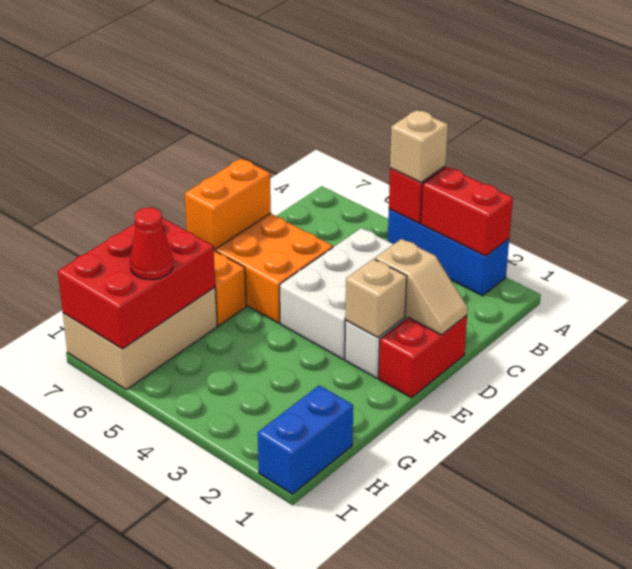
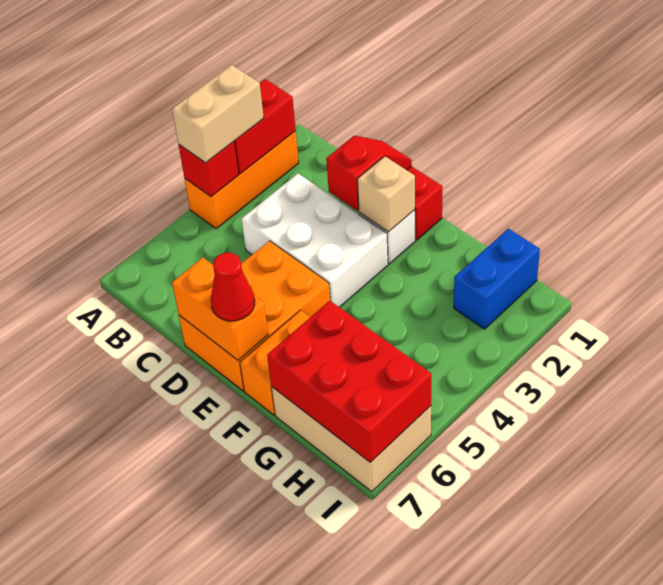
blue brick A2:A4 level 1 -> orange brick A2:A4 level 1
tan brick A4 level 3 -> tan brick A3:A4 level 3
tan slope D1:D2 level 2 top 2 -> red slope D1:D2 level 2 top 2
blue brick H1:I1 level 1 -> blue brick H1:H2 level 1
red cone H6 level 3 -> red cone E7 level 3

